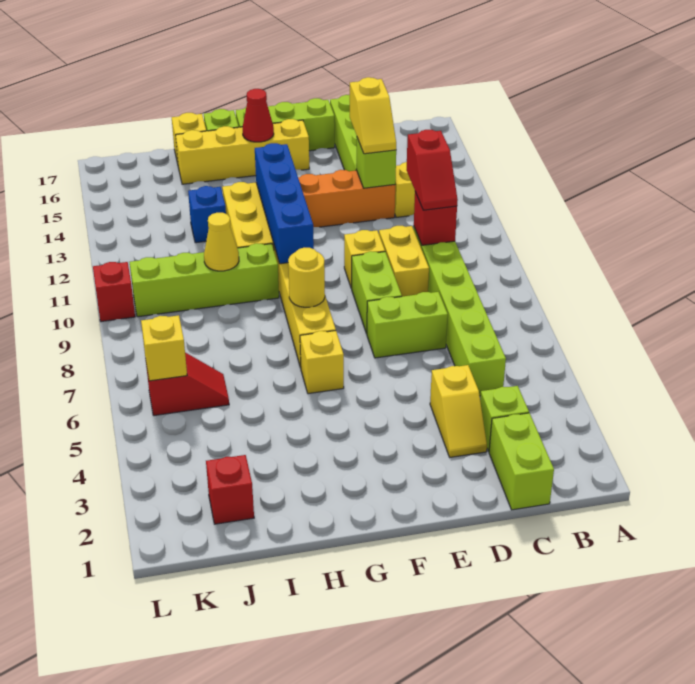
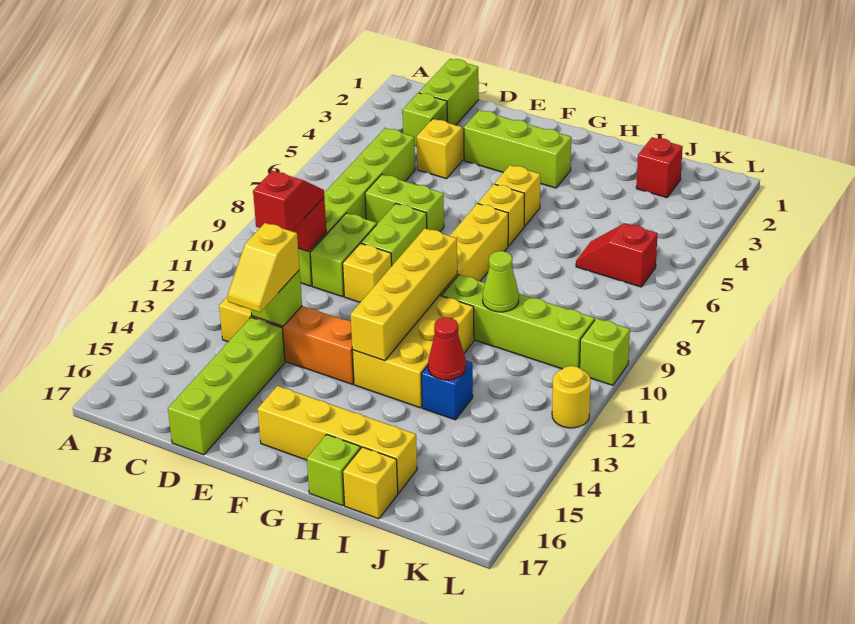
yellow brick D9:D10 level 1 -> lime brick D9:D10 level 1
yellow slope D13:D14 level 3 top 14 -> yellow slope D13:D14 level 3 top 13
lime brick E17:G17 level 1 -> lime brick E3:G3 level 1
yellow round brick G8 level 2 -> yellow round brick L12 level 1
blue brick G10:G13 level 2 -> yellow brick G10:G13 level 2
red cone G16 level 2 -> red cone I13 level 2
yellow cone I10 level 2 -> lime cone I10 level 2
yellow brick K6 level 2 -> yellow brick G5 level 1
red brick L10 level 1 -> lime brick L10 level 1

